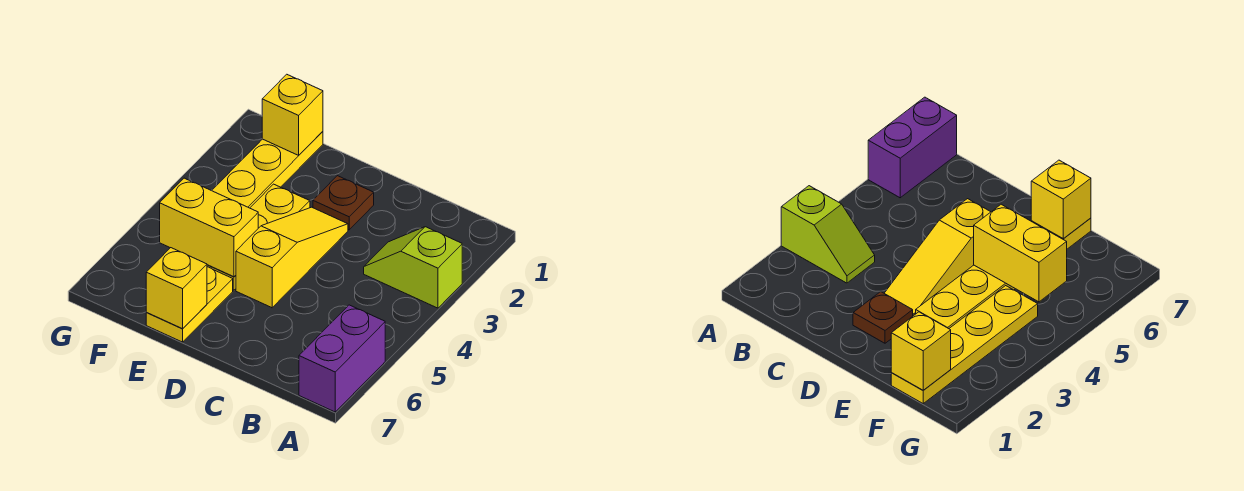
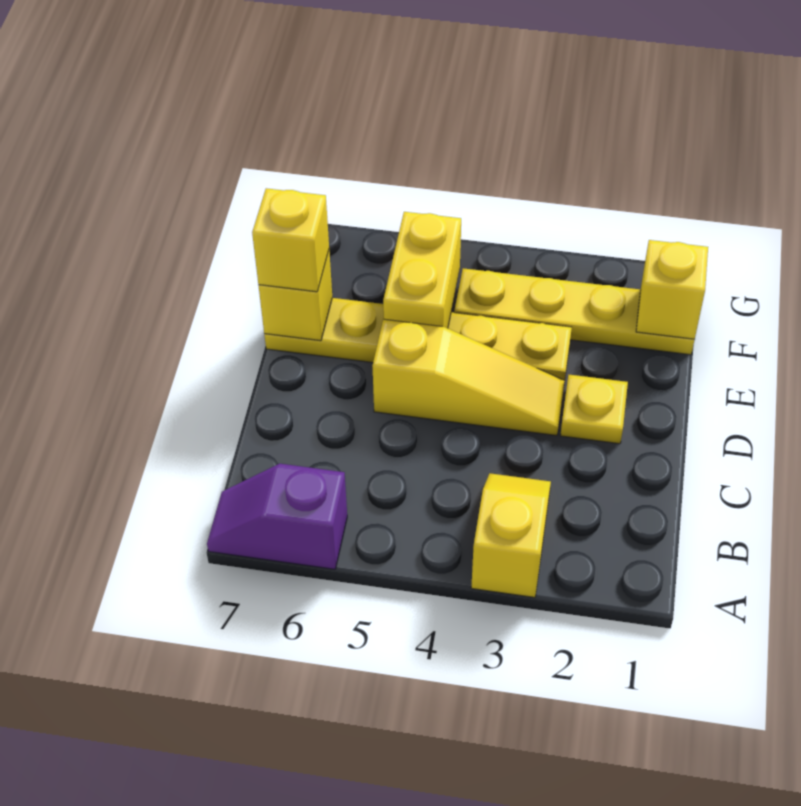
lime slope A3:B3 level 1 top A -> yellow slope A3:B3 level 1 top A
purple brick A6:A7 level 1 -> purple slope A6:A7 level 1 top 6
brown plate D2 level 1 -> yellow plate D2 level 1
none -> yellow brick E7 level 3

